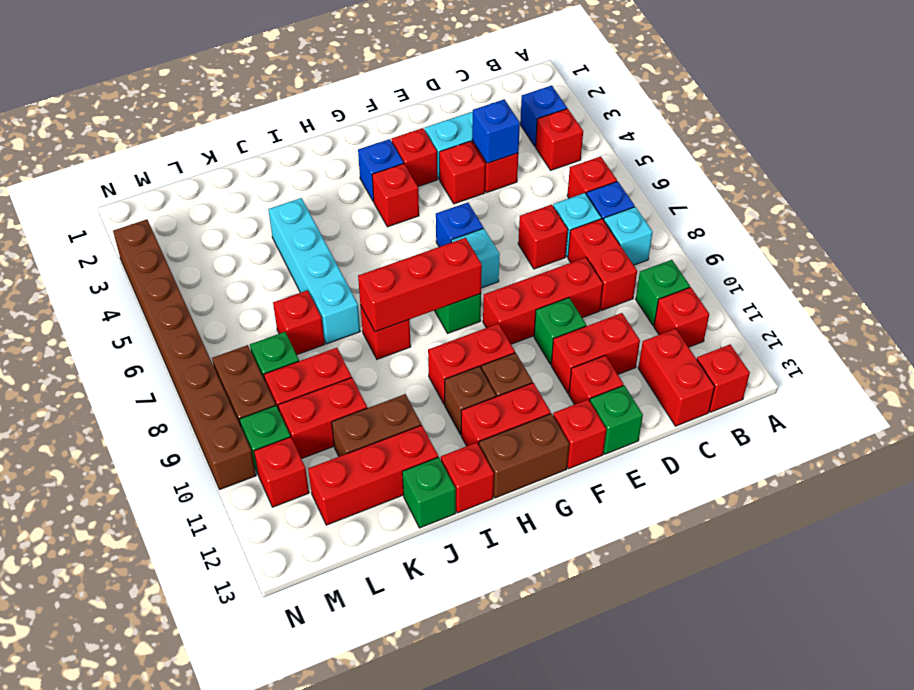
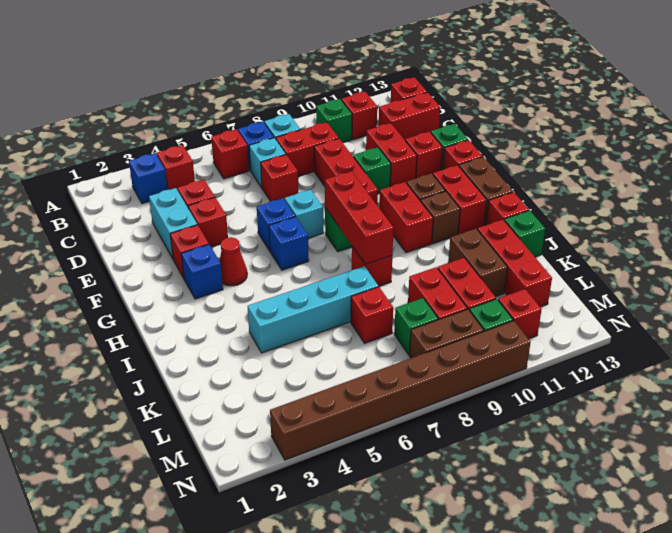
blue brick D4 level 2 -> blue brick G6 level 1
red brick G4 level 1 -> red cone G4 level 1

